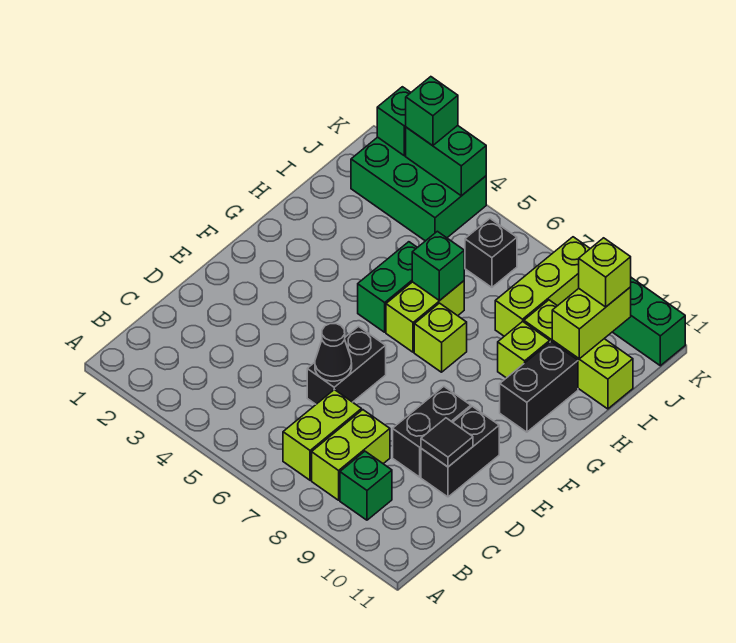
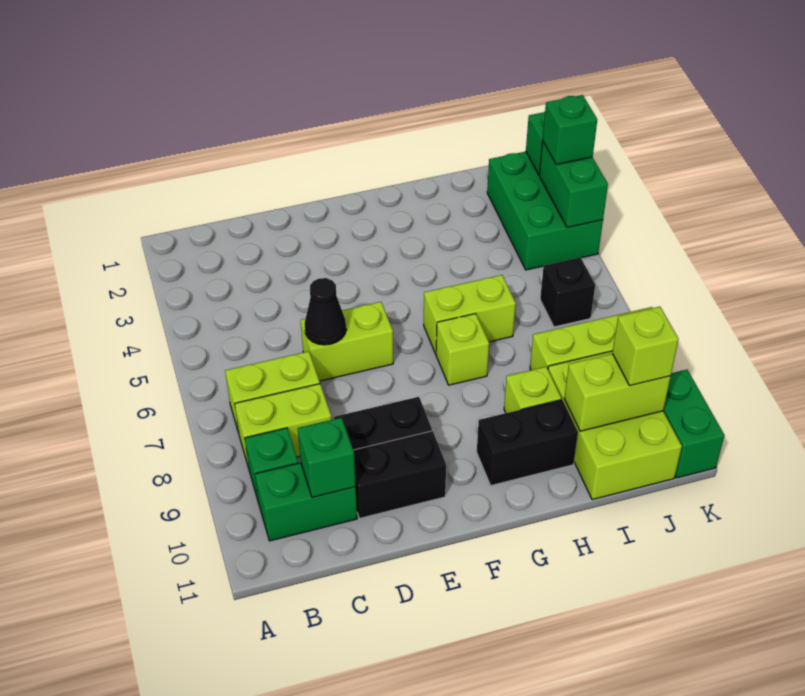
black brick D6:E6 level 1 -> lime brick D6:E6 level 1
black tile D10 level 2 -> none
green brick G5:H5 level 1 -> green brick B10:C10 level 1
green brick H6 level 2 -> green brick C10 level 2
lime brick I9:I11 level 1 -> lime brick I9:J11 level 1

